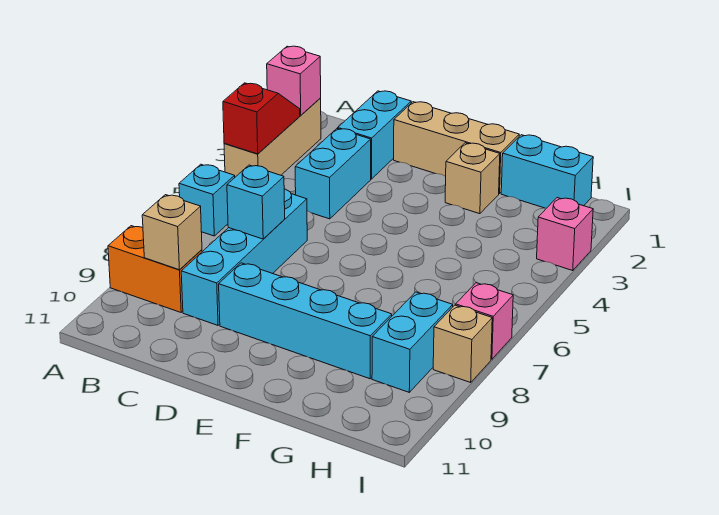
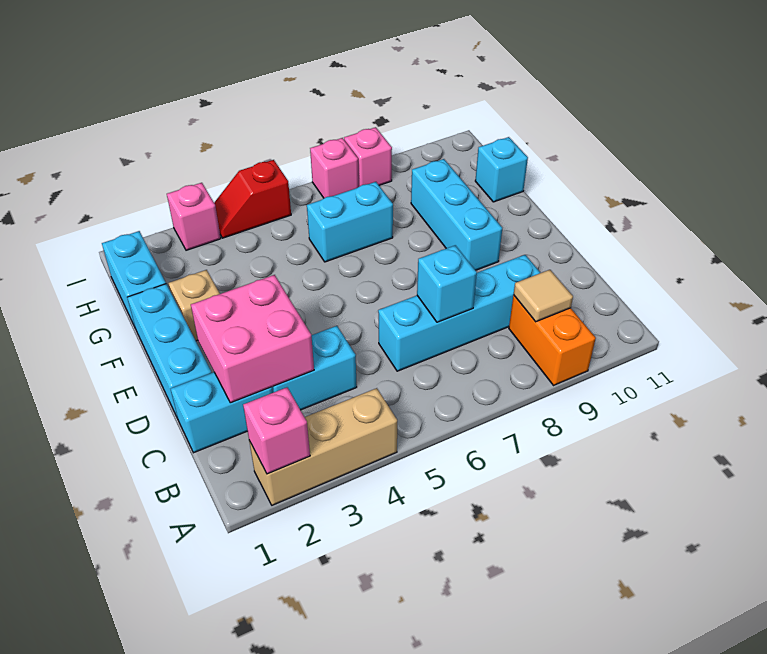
red slope A3:A4 level 2 top 4 -> red slope I4:I5 level 1 top 5
cyan brick A6 level 1 -> cyan brick G11 level 1
tan brick B9 level 2 -> tan tile B9 level 2
none -> pink brick C2:D3 level 2
tan brick D1:F1 level 1 -> cyan brick D1:F1 level 1
cyan brick D9:G9 level 1 -> cyan brick E9:G9 level 1
cyan brick H8:H9 level 1 -> cyan brick G6:G7 level 1
tan brick I8 level 1 -> pink brick I8 level 1

